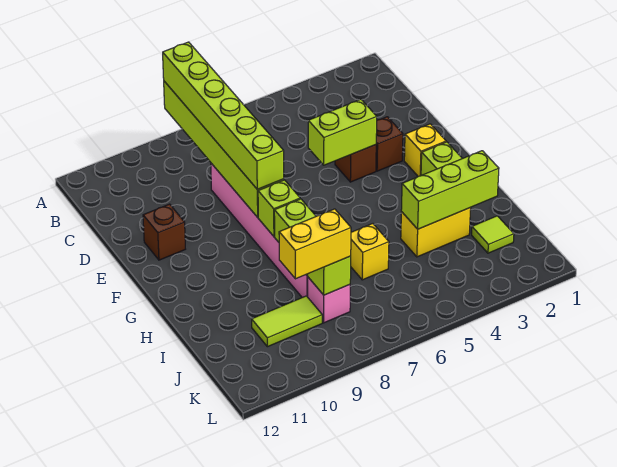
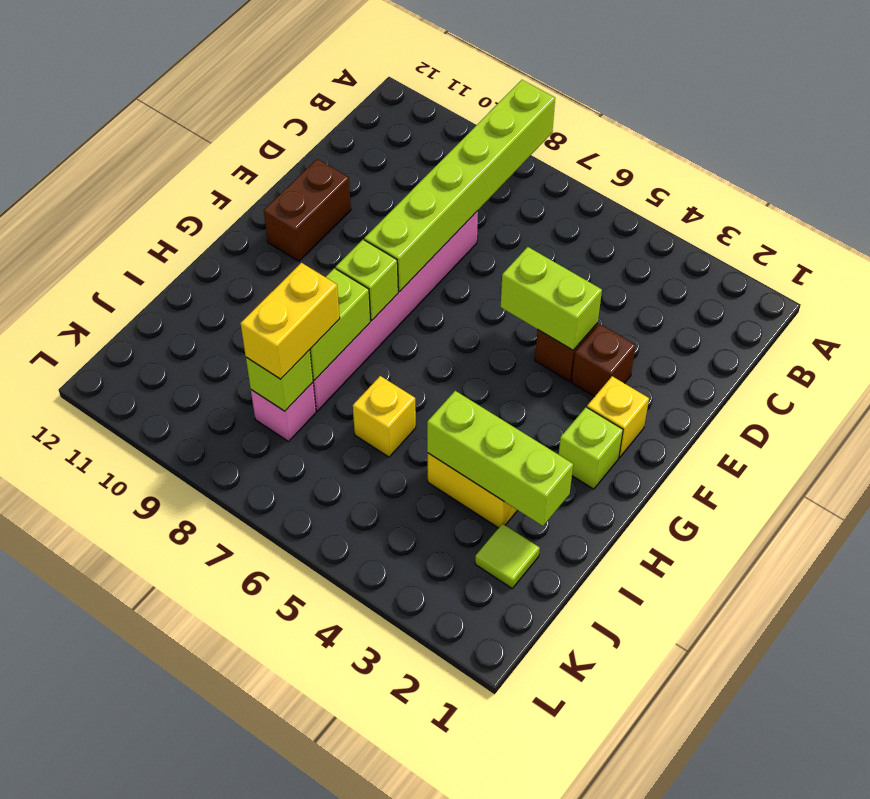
lime brick A8:F8 level 3 -> none
brown brick E11 level 1 -> brown brick E11:F11 level 1
yellow brick J8:J9 level 3 -> yellow brick I8:J8 level 3
lime tile J9:J10 level 1 -> none

